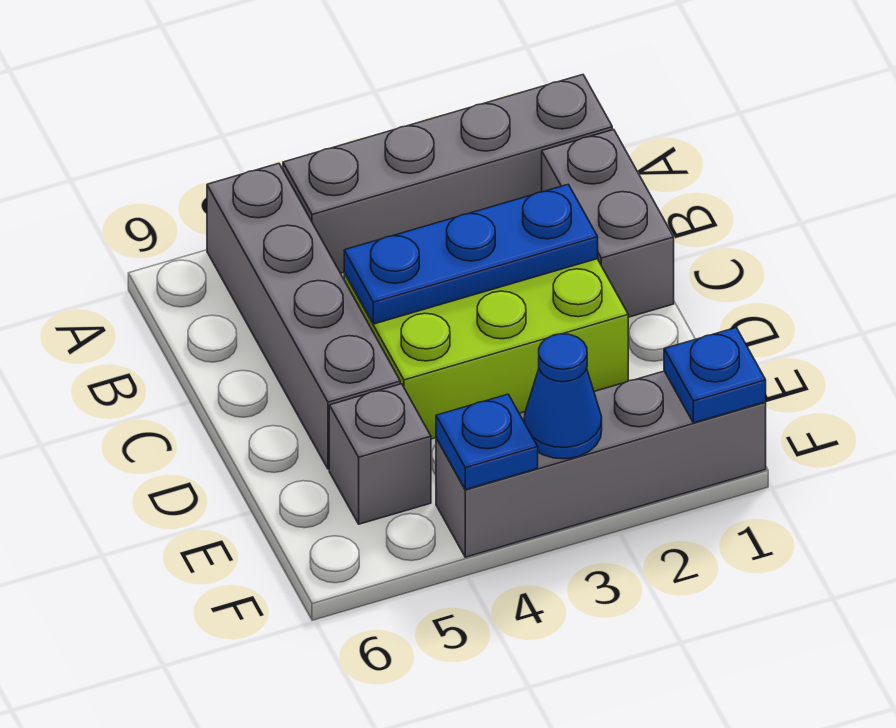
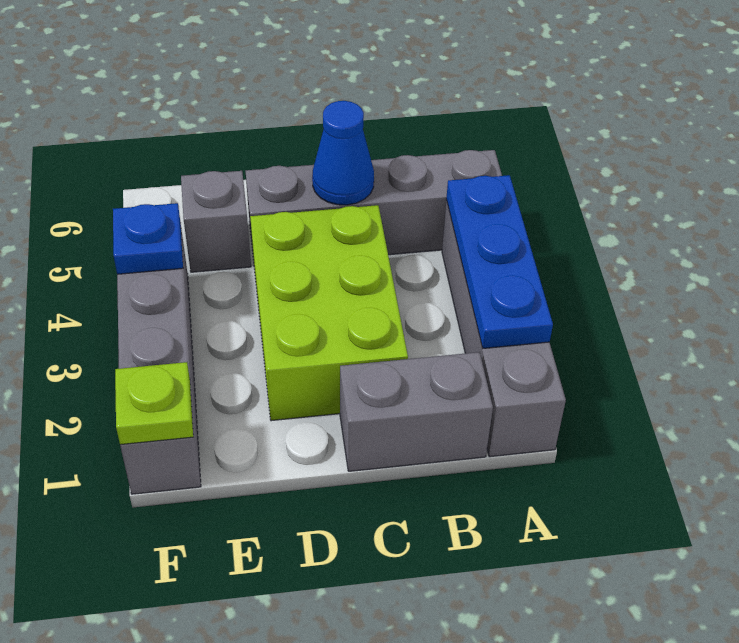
blue plate C2:C4 level 2 -> blue plate A2:A4 level 2
blue plate F1 level 2 -> lime plate F1 level 2
blue cone F3 level 2 -> blue cone C5 level 2

